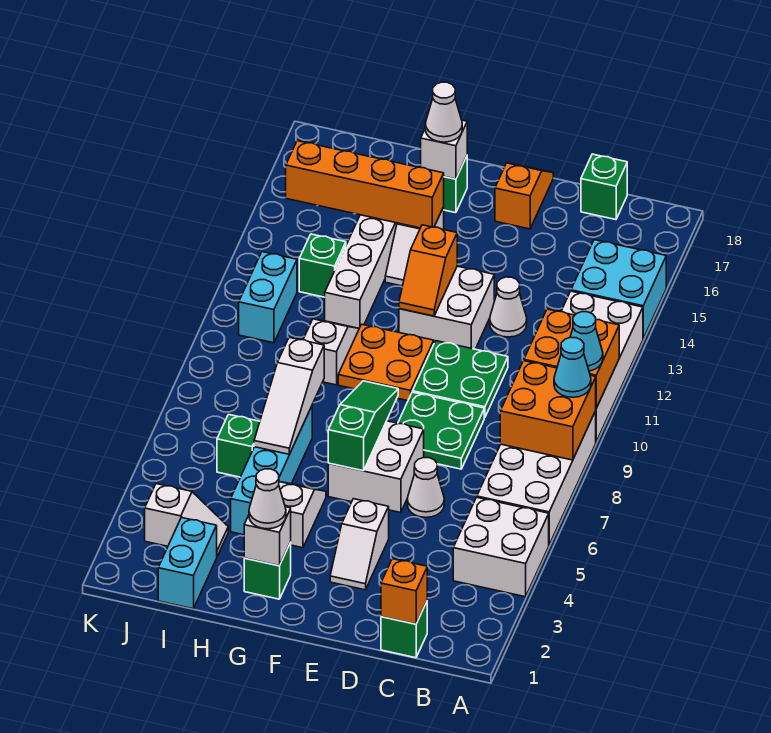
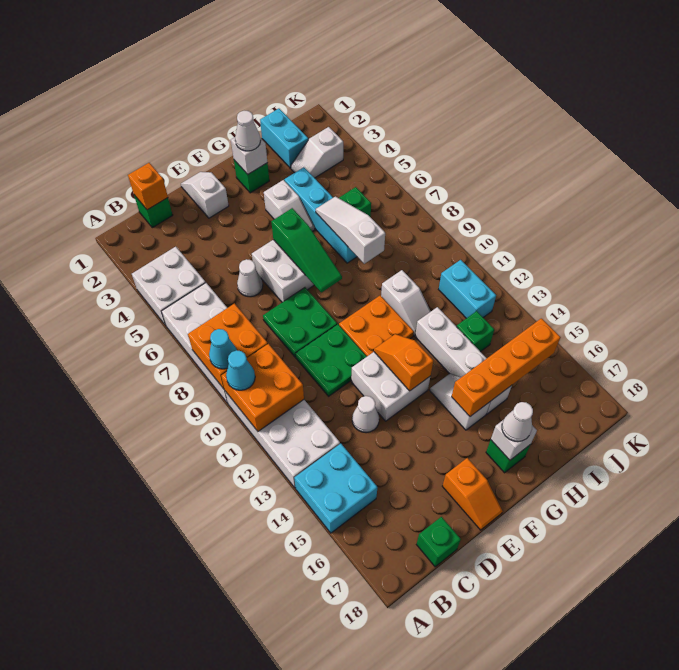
white slope E3:E4 level 1 top 4 -> white slope E1:E2 level 1 top 2

